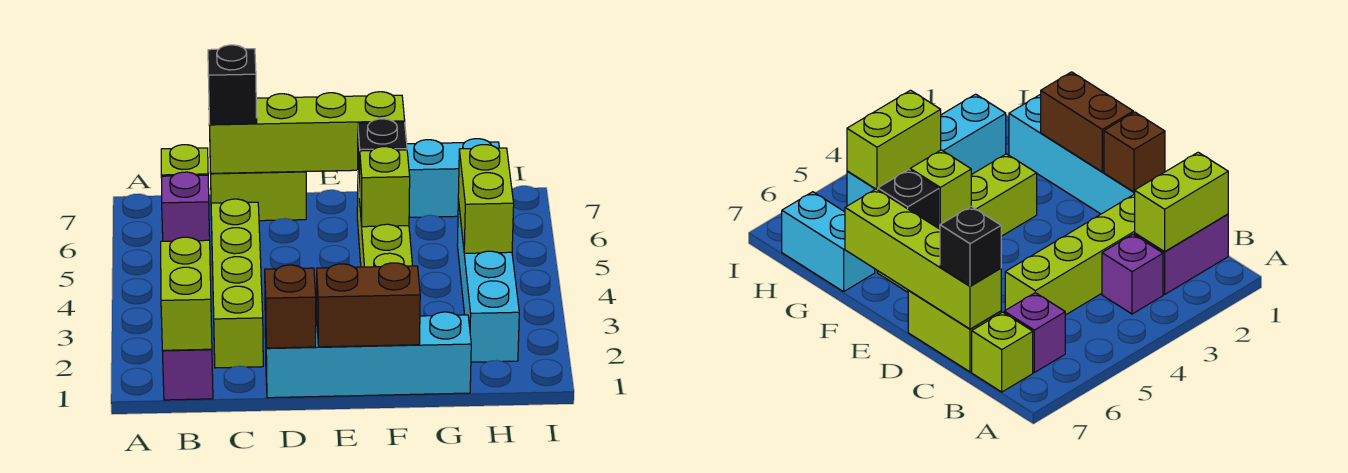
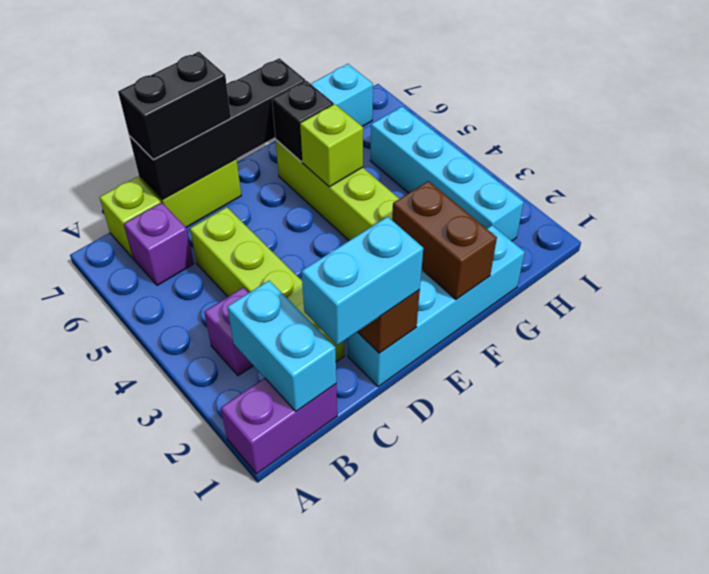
purple brick B1:B2 level 1 -> purple brick A1:B1 level 1
lime brick B1:B2 level 2 -> cyan brick B1:B2 level 2
none -> cyan brick C1:D1 level 3
lime brick C7:F7 level 2 -> black brick C7:F7 level 2
black brick C7 level 3 -> black brick C7:D7 level 3
brown brick E1:F1 level 2 -> brown brick F1:F2 level 2
lime brick H4:H5 level 2 -> none

